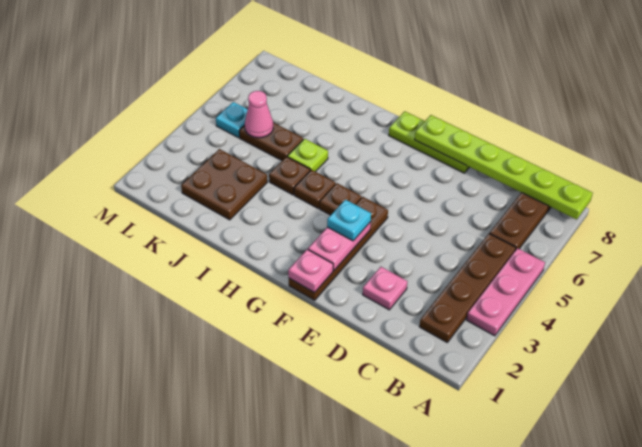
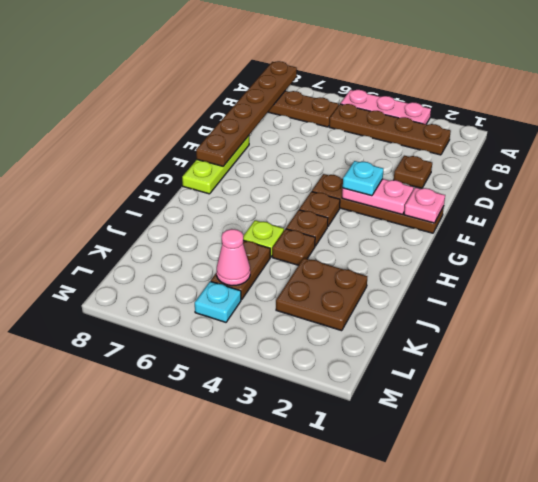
lime plate A8:F8 level 2 -> brown plate A8:F8 level 2
pink plate D2 level 1 -> brown plate D2 level 1

